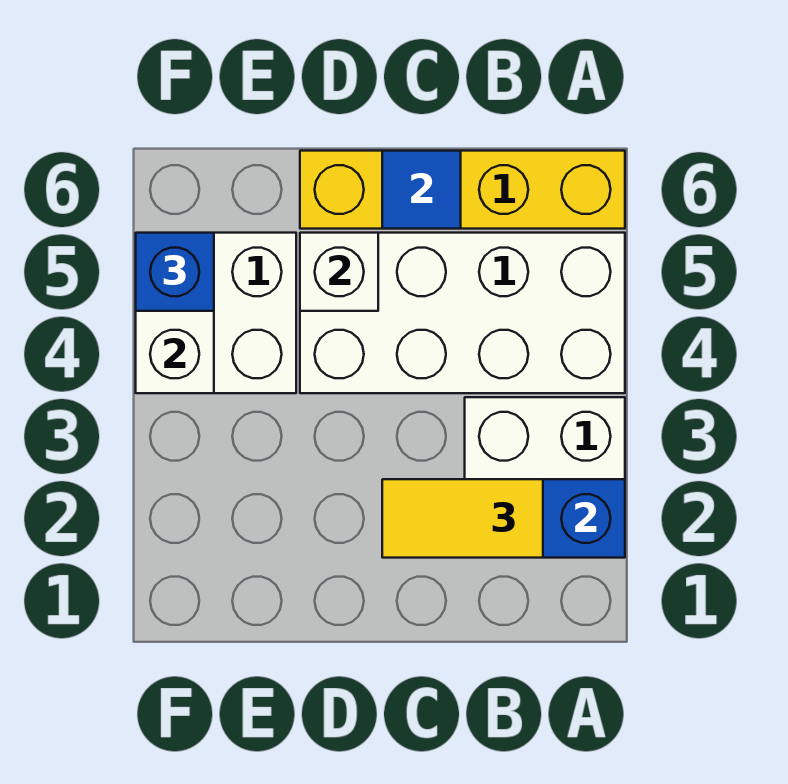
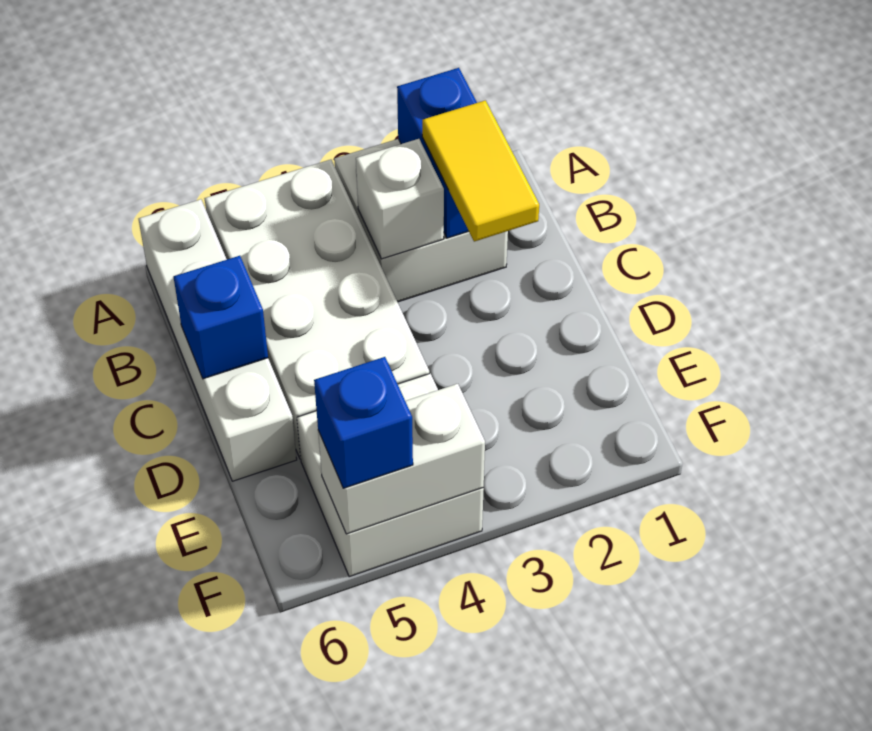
yellow brick A6:D6 level 1 -> white brick A6:D6 level 1
blue tile C6 level 2 -> blue brick C6 level 2
white brick D5 level 2 -> white brick B3 level 2

